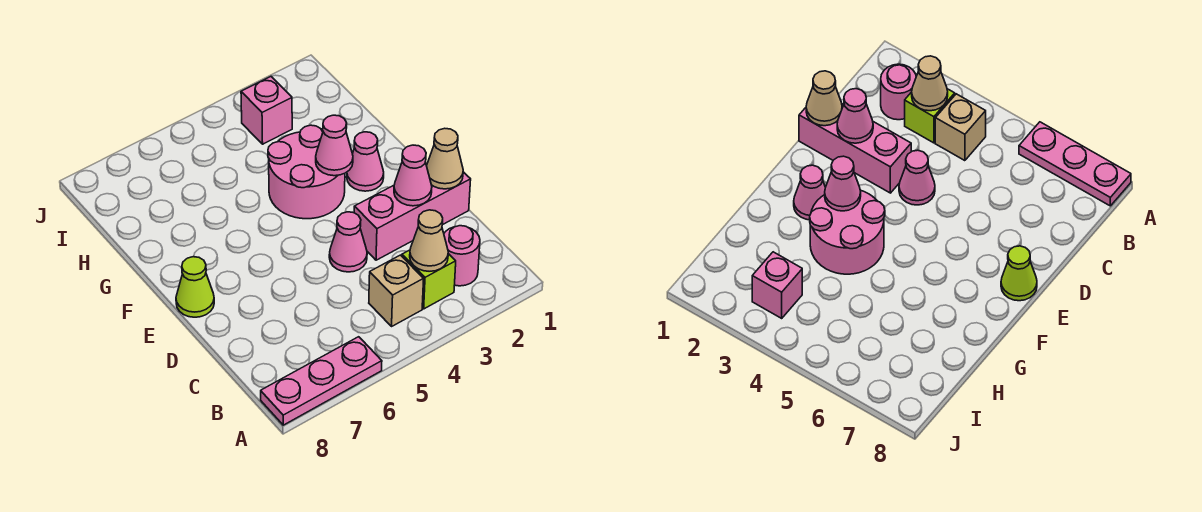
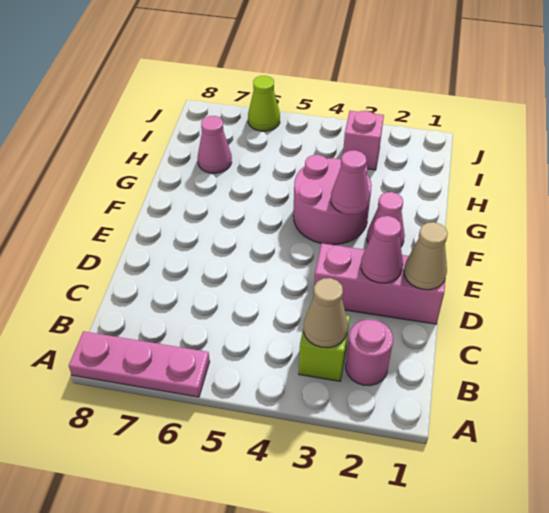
tan brick B4 level 1 -> none
pink cone D4 level 1 -> pink cone H7 level 1
lime cone E8 level 1 -> lime cone J6 level 1

